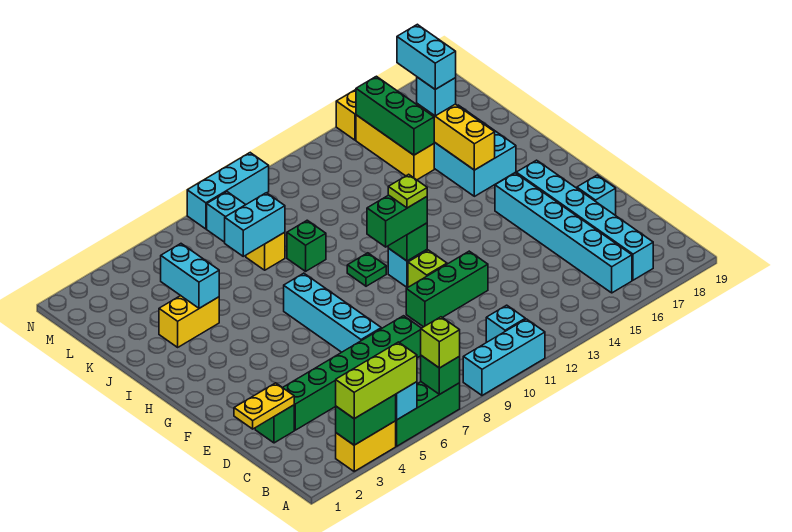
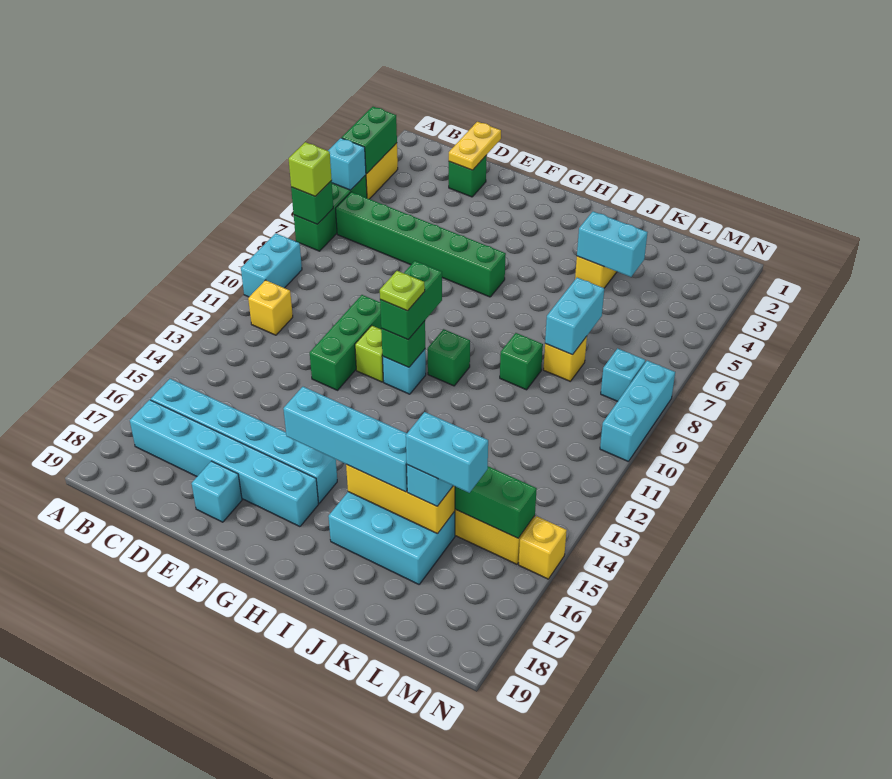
lime brick A3:A5 level 3 -> none
cyan brick A9:A11 level 1 -> cyan brick A9:A10 level 1
cyan brick B11 level 1 -> yellow brick B11 level 1
green brick D3:D8 level 1 -> green brick B6:G6 level 1
cyan brick E7:H7 level 1 -> cyan brick G16:J16 level 3
green plate H10 level 1 -> green brick H10 level 1

